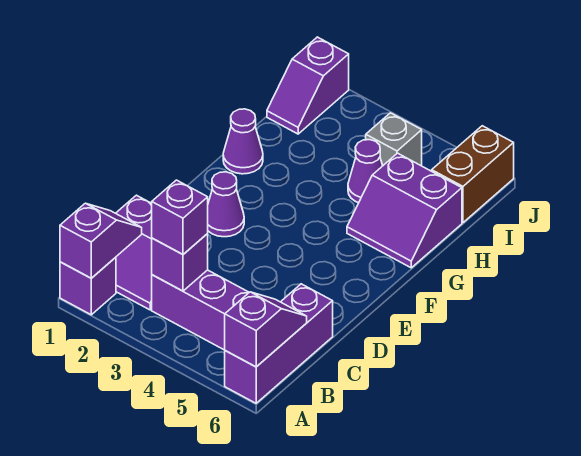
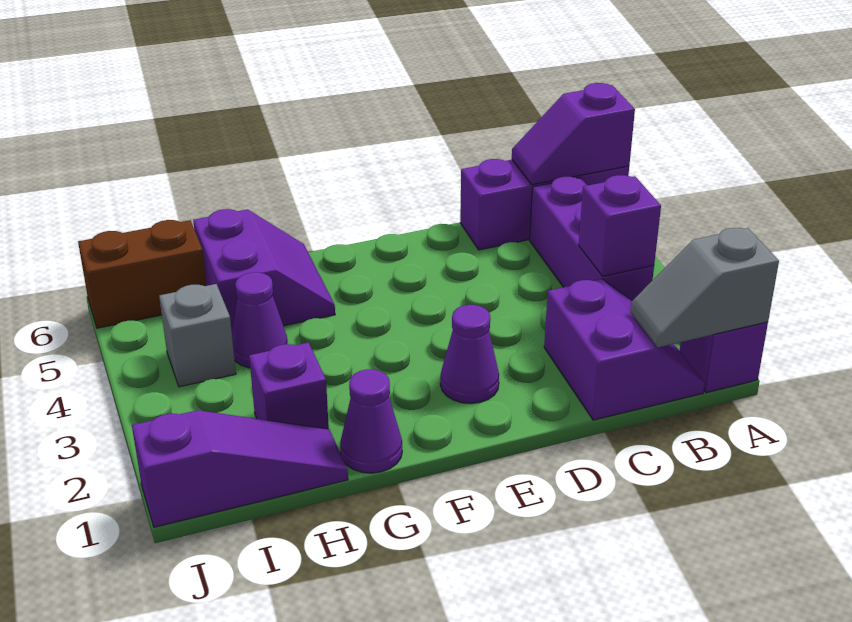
purple slope A1:B1 level 2 top A -> grey slope A1:B1 level 2 top A
purple brick B3 level 3 -> purple brick H2 level 1
purple slope I1:J1 level 1 top J -> purple slope H1:J1 level 1 top J

